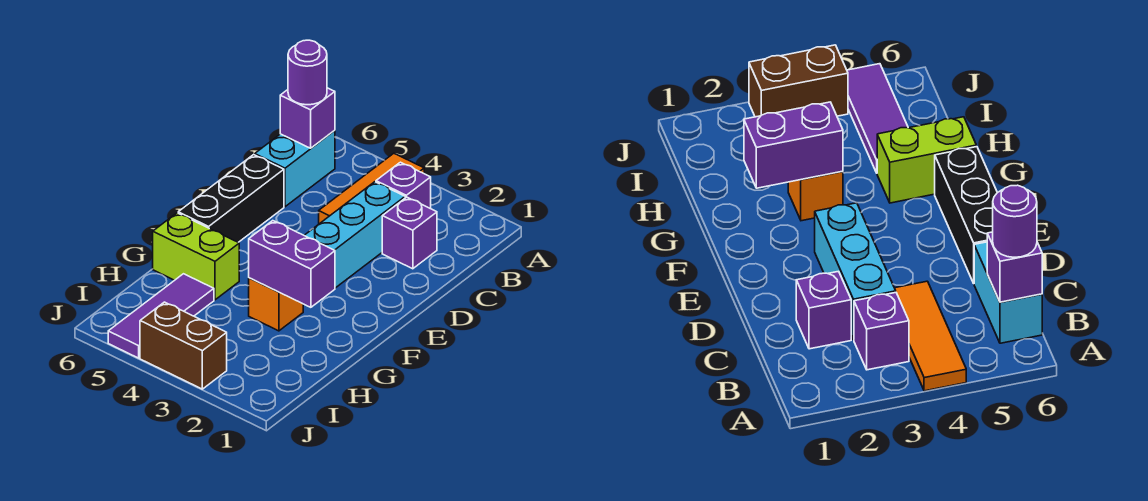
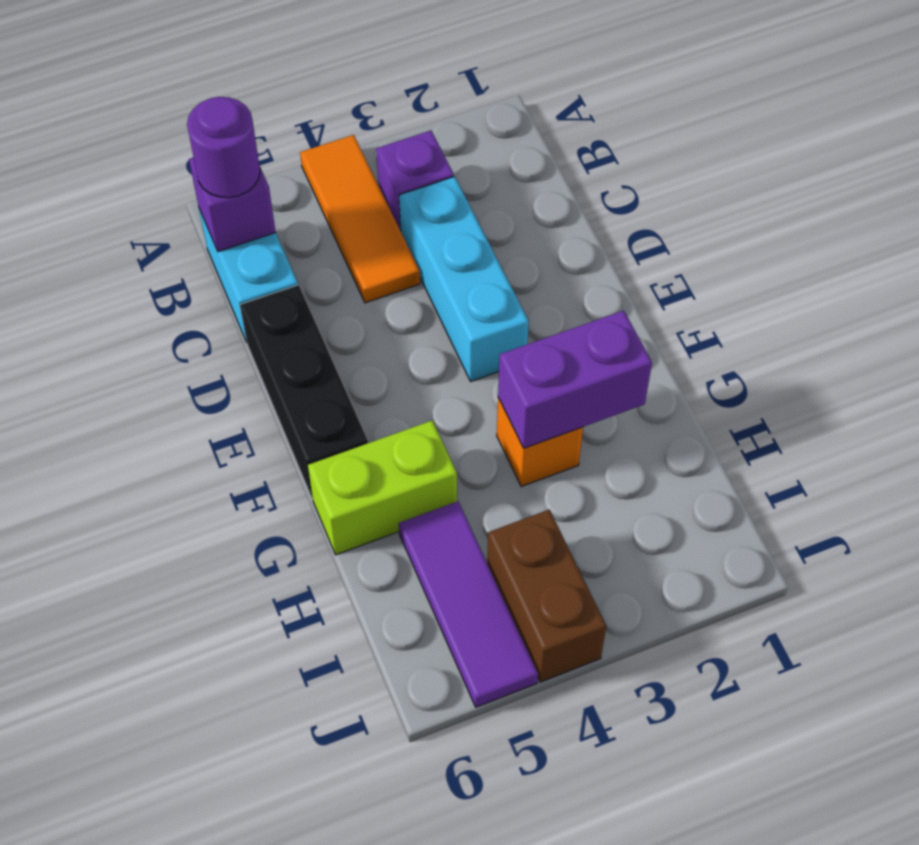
purple brick C2 level 1 -> none
brown brick J3:J4 level 1 -> brown brick I4:J4 level 1

